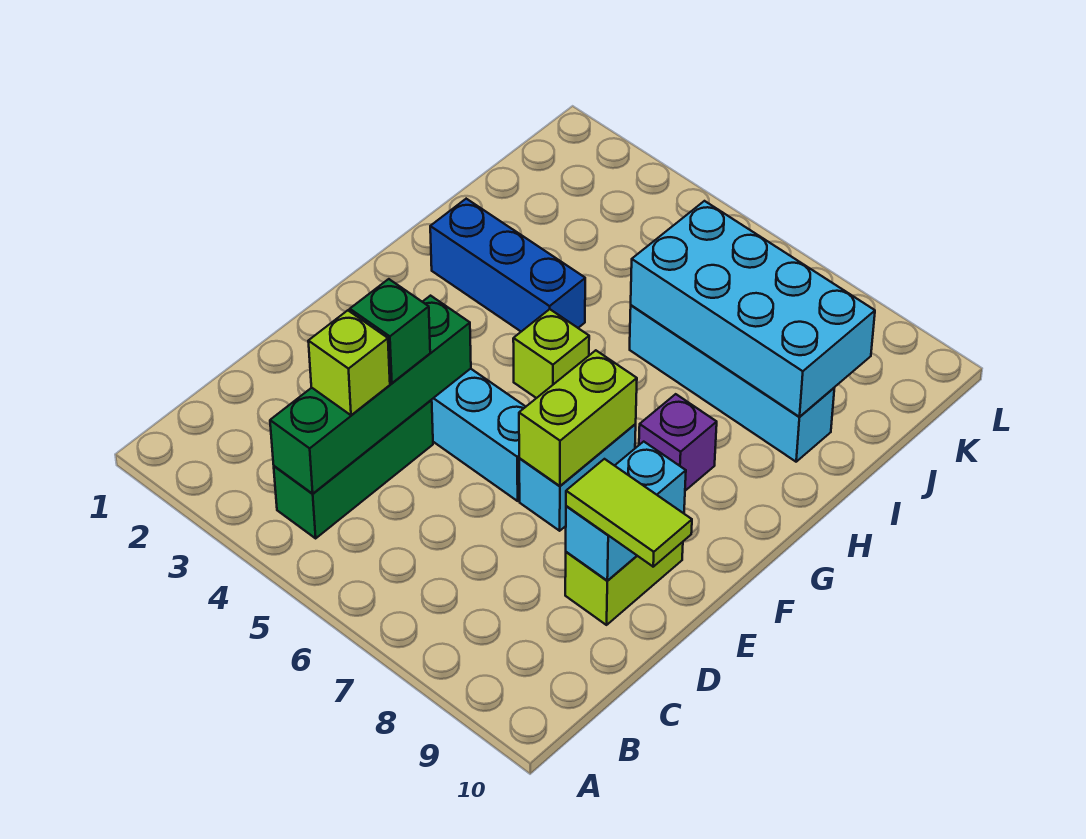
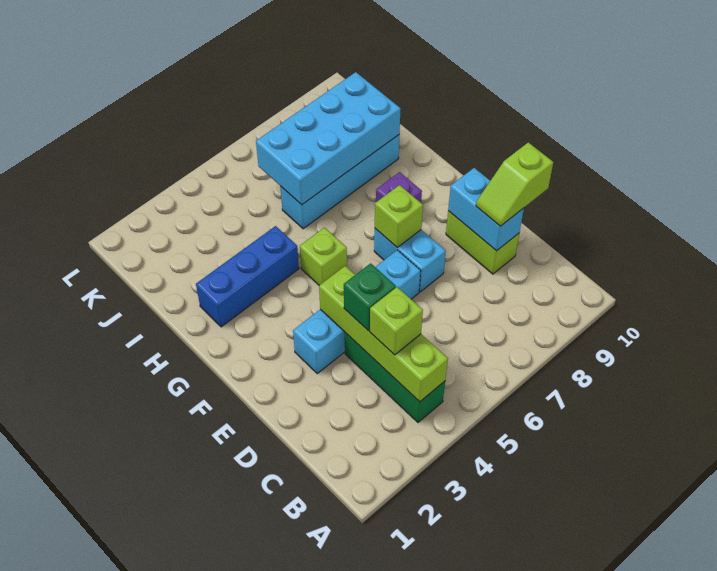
green brick B4:E4 level 2 -> lime brick B4:E4 level 2
lime tile D9:D10 level 3 -> lime slope D9:D10 level 3 top 10
lime brick E7:F7 level 2 -> lime brick F7 level 2

